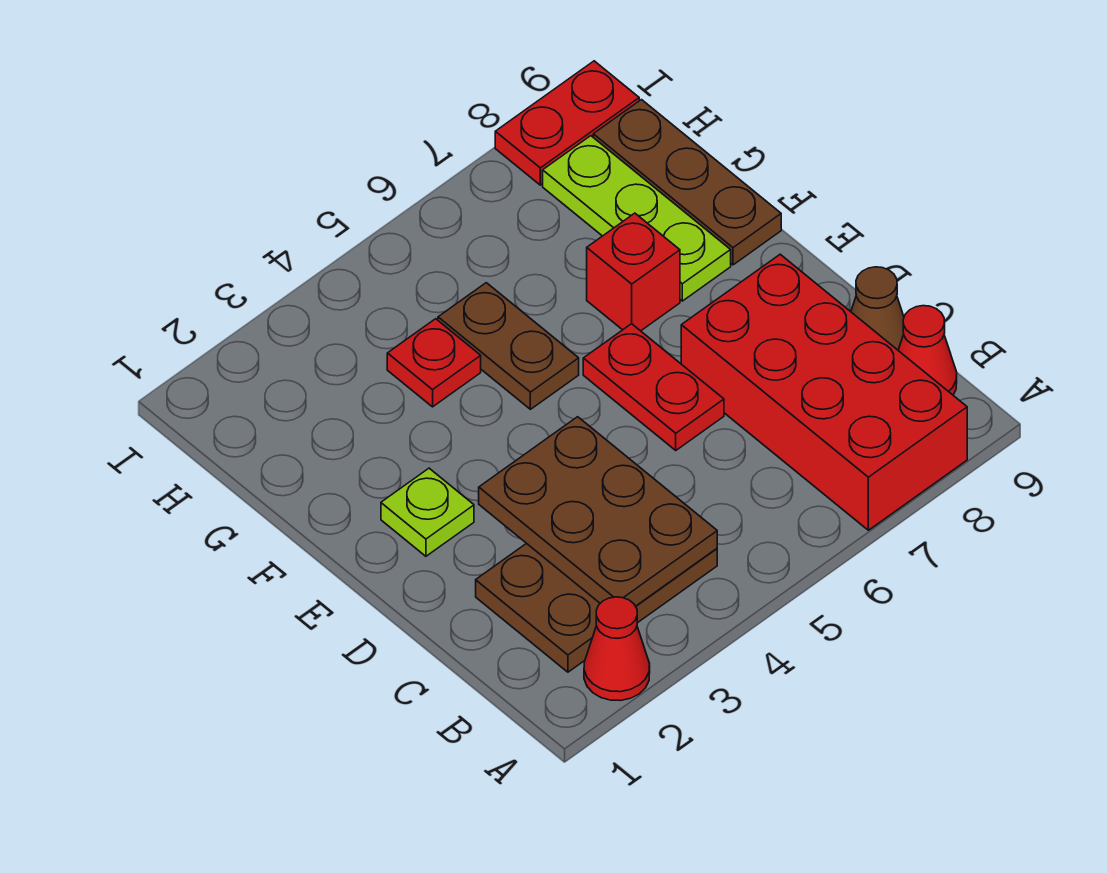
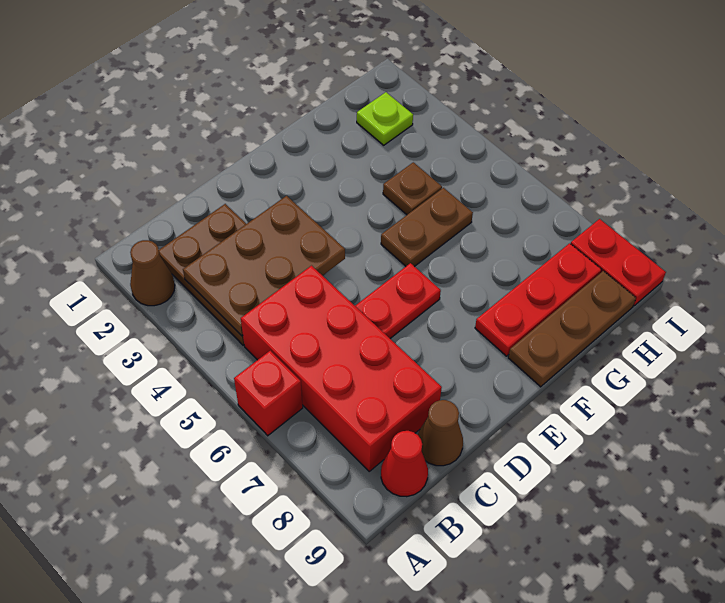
red cone A2 level 1 -> brown cone A2 level 1
red brick A7:D8 level 1 -> red brick B5:C8 level 1
lime plate E2 level 1 -> lime plate H2 level 1
red brick F7 level 1 -> red brick A6 level 1
lime plate F8:H8 level 1 -> red plate F8:H8 level 1
red plate G4 level 1 -> brown plate G4 level 1

